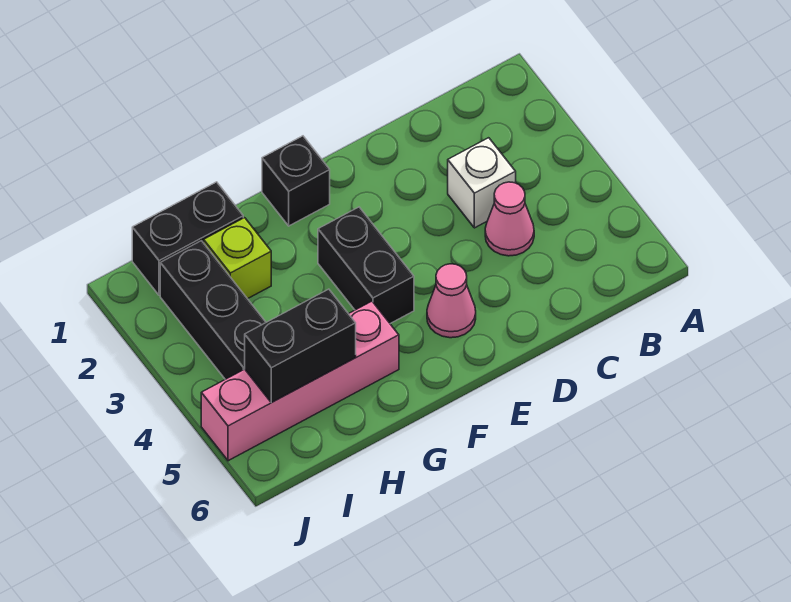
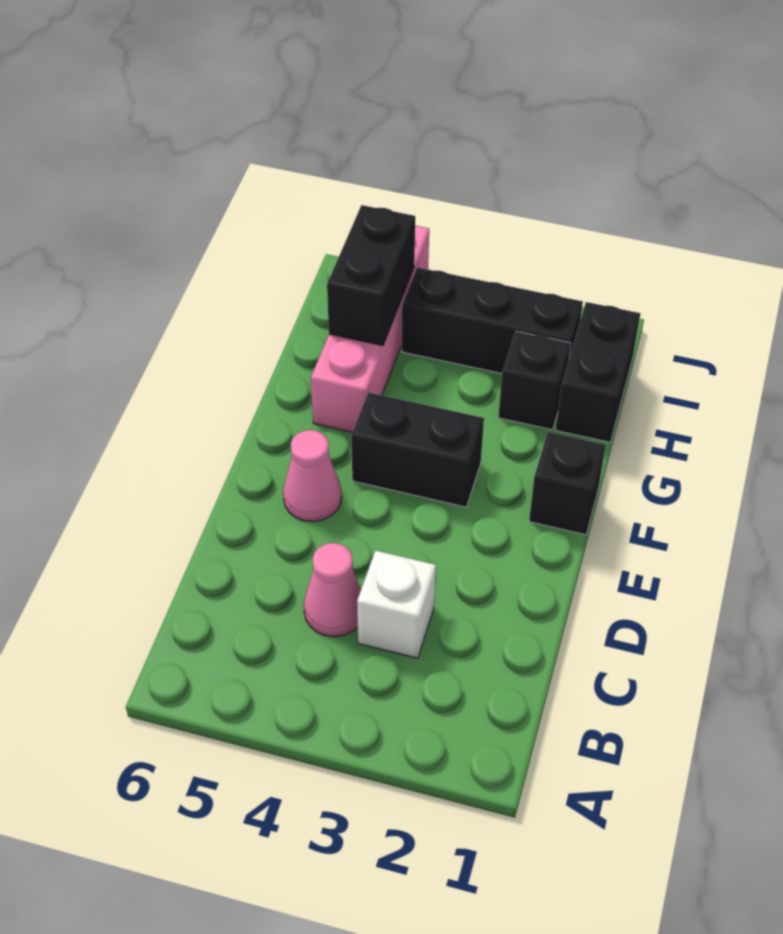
lime brick H2 level 1 -> black brick H2 level 1

